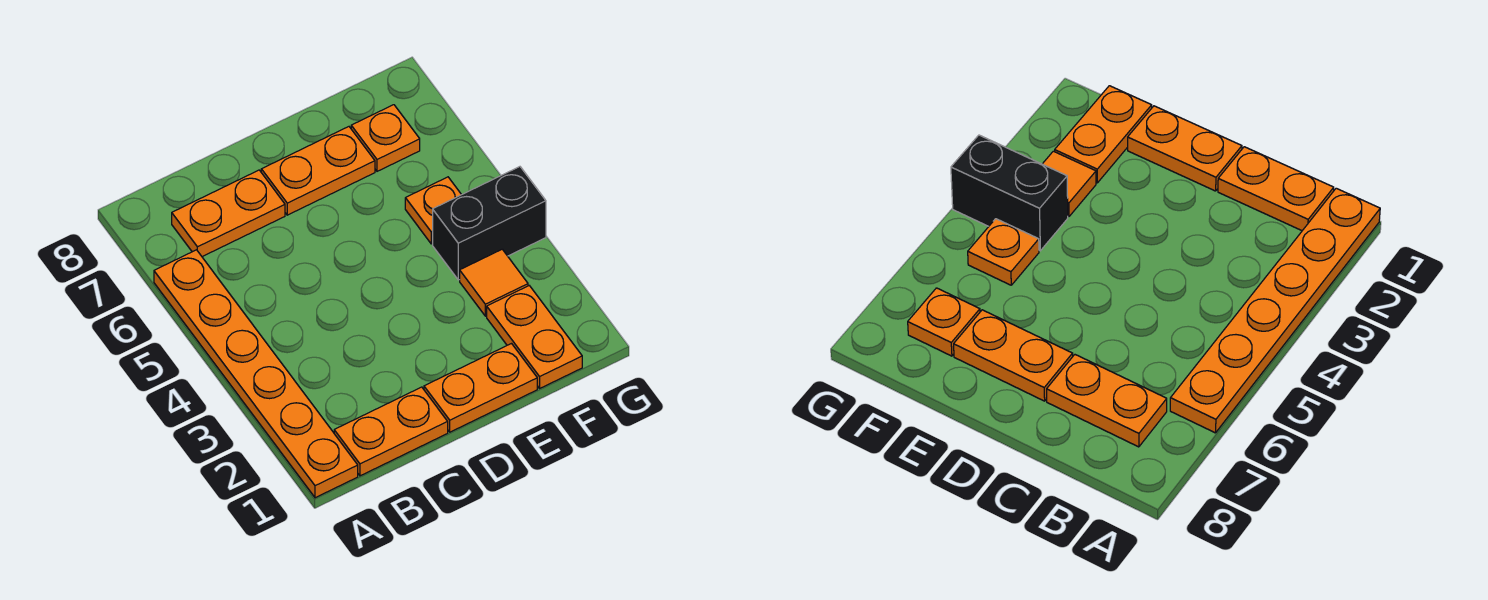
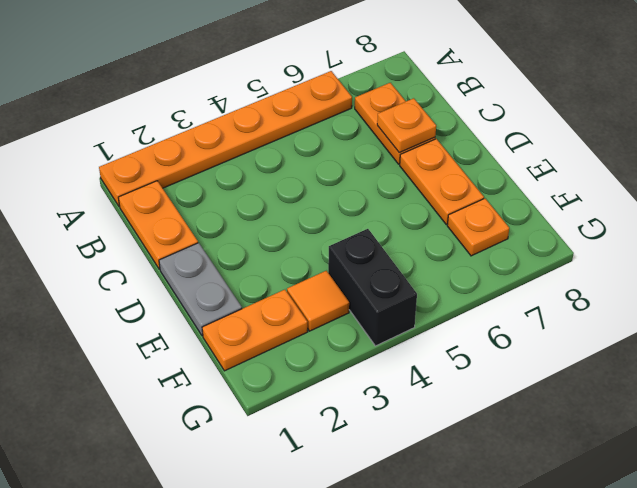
orange plate D1:E1 level 1 -> grey plate D1:E1 level 1
orange plate F5 level 1 -> orange plate C7 level 2

